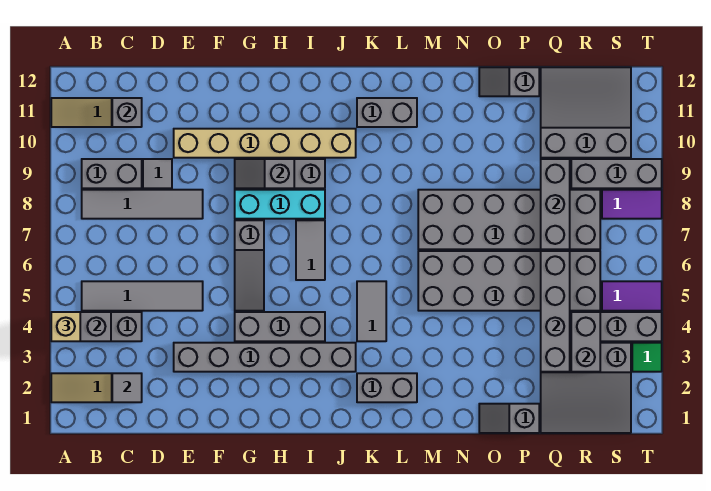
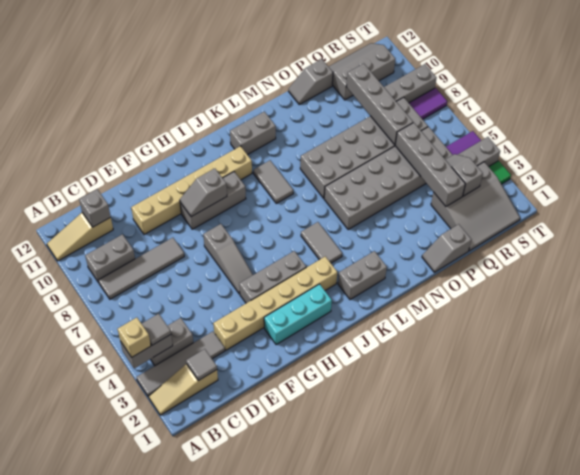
grey tile B5:E5 level 1 -> grey tile A3:D3 level 1
grey tile D9 level 1 -> grey tile B4 level 3
grey brick E3:J3 level 1 -> tan brick E3:J3 level 1
cyan brick G8:I8 level 1 -> cyan brick G2:I2 level 1
grey tile I6:I7 level 1 -> grey tile K8:K9 level 1
grey brick Q7:Q9 level 2 -> grey brick Q7:Q10 level 2
grey slope Q10:S12 level 1 top 10 -> grey slope Q11:S12 level 1 top 11
grey brick R3:R4 level 2 -> grey slope R3:R4 level 2 top 3

